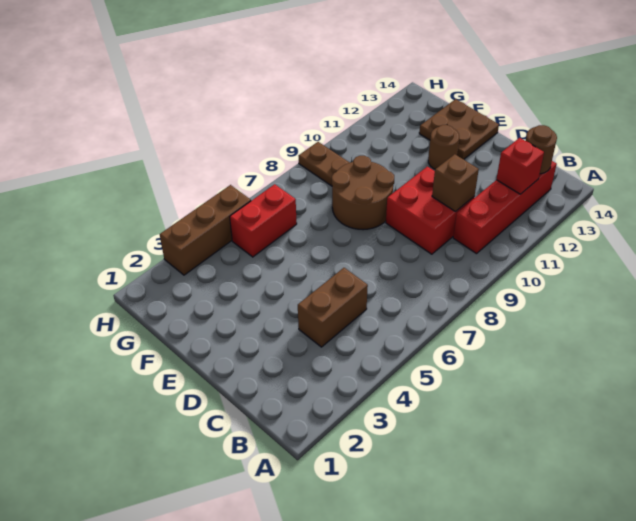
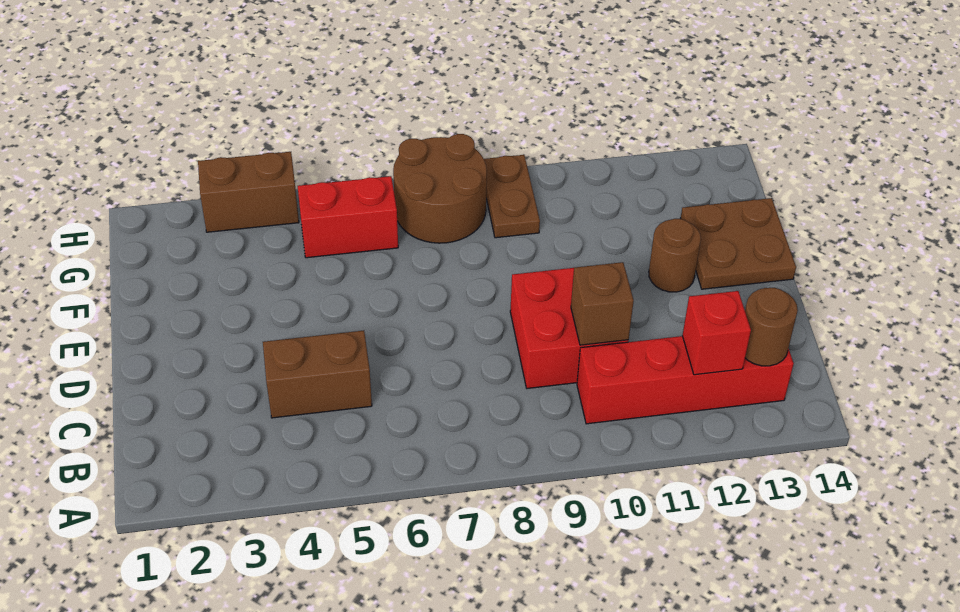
brown round brick E8:F9 level 1 -> brown round brick G7:H8 level 1
brown brick H3:H5 level 1 -> brown brick H3:H4 level 1

